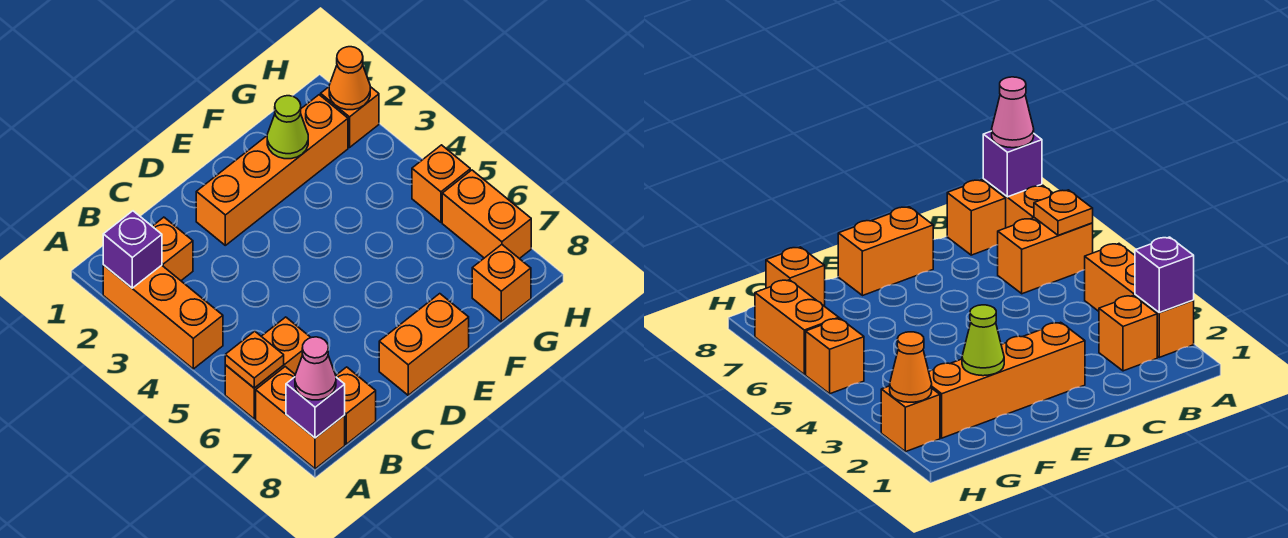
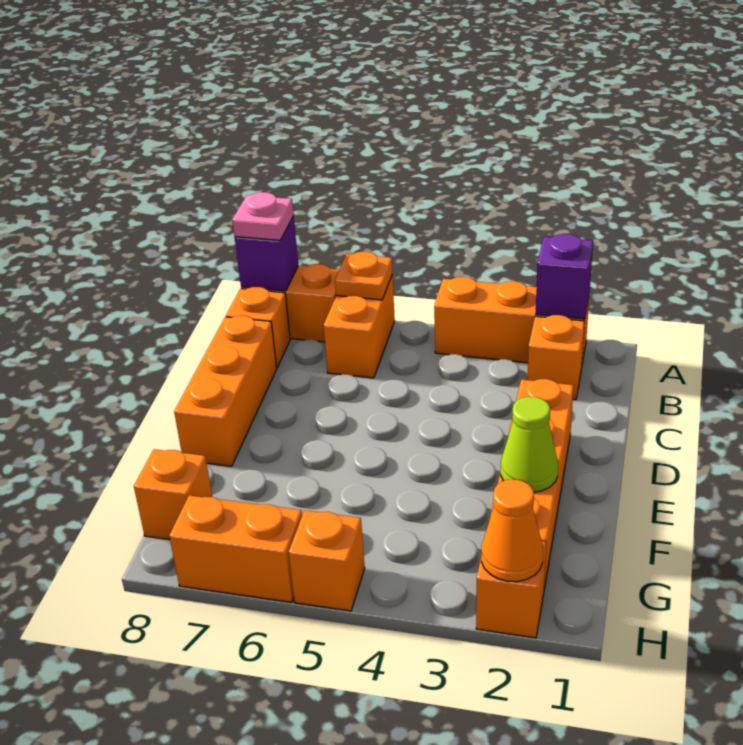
pink cone A8 level 3 -> pink plate A8 level 3
orange brick D8:E8 level 1 -> orange brick C8:E8 level 1

